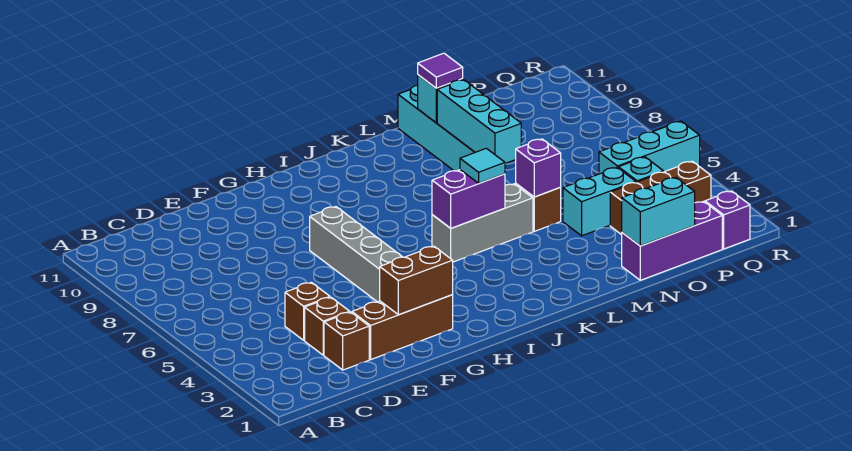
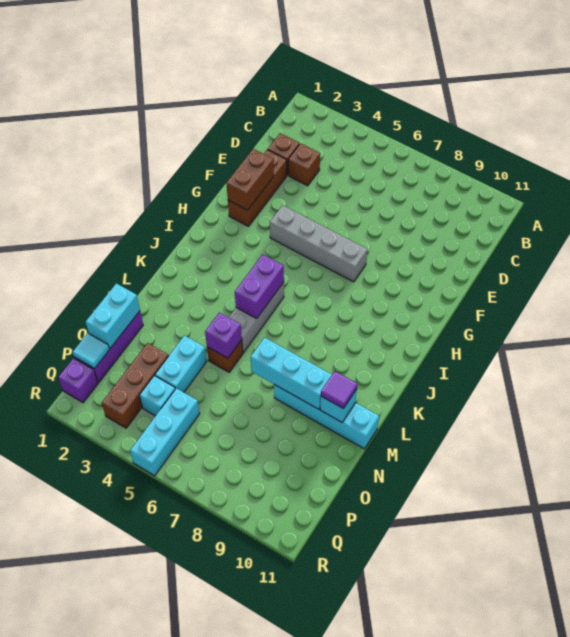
brown brick D4 level 1 -> none
cyan tile K5 level 3 -> cyan tile P1 level 2

